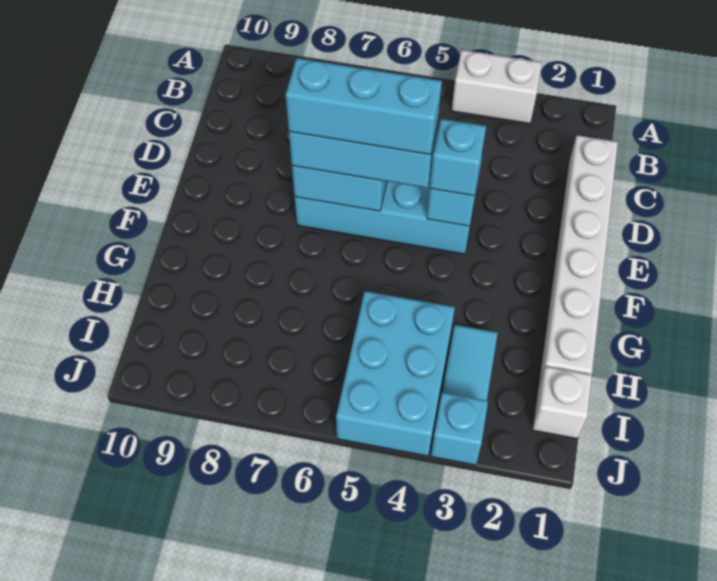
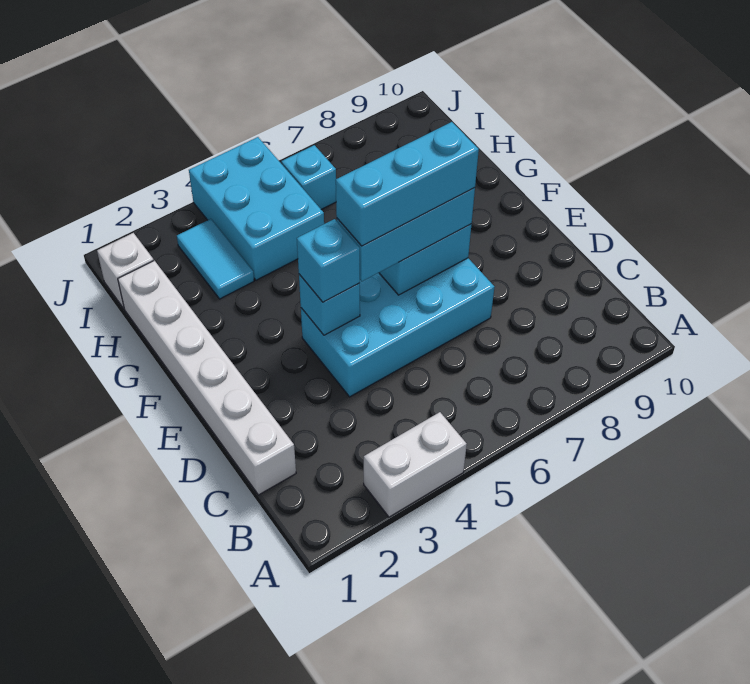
cyan brick J3 level 1 -> cyan brick I6 level 1

